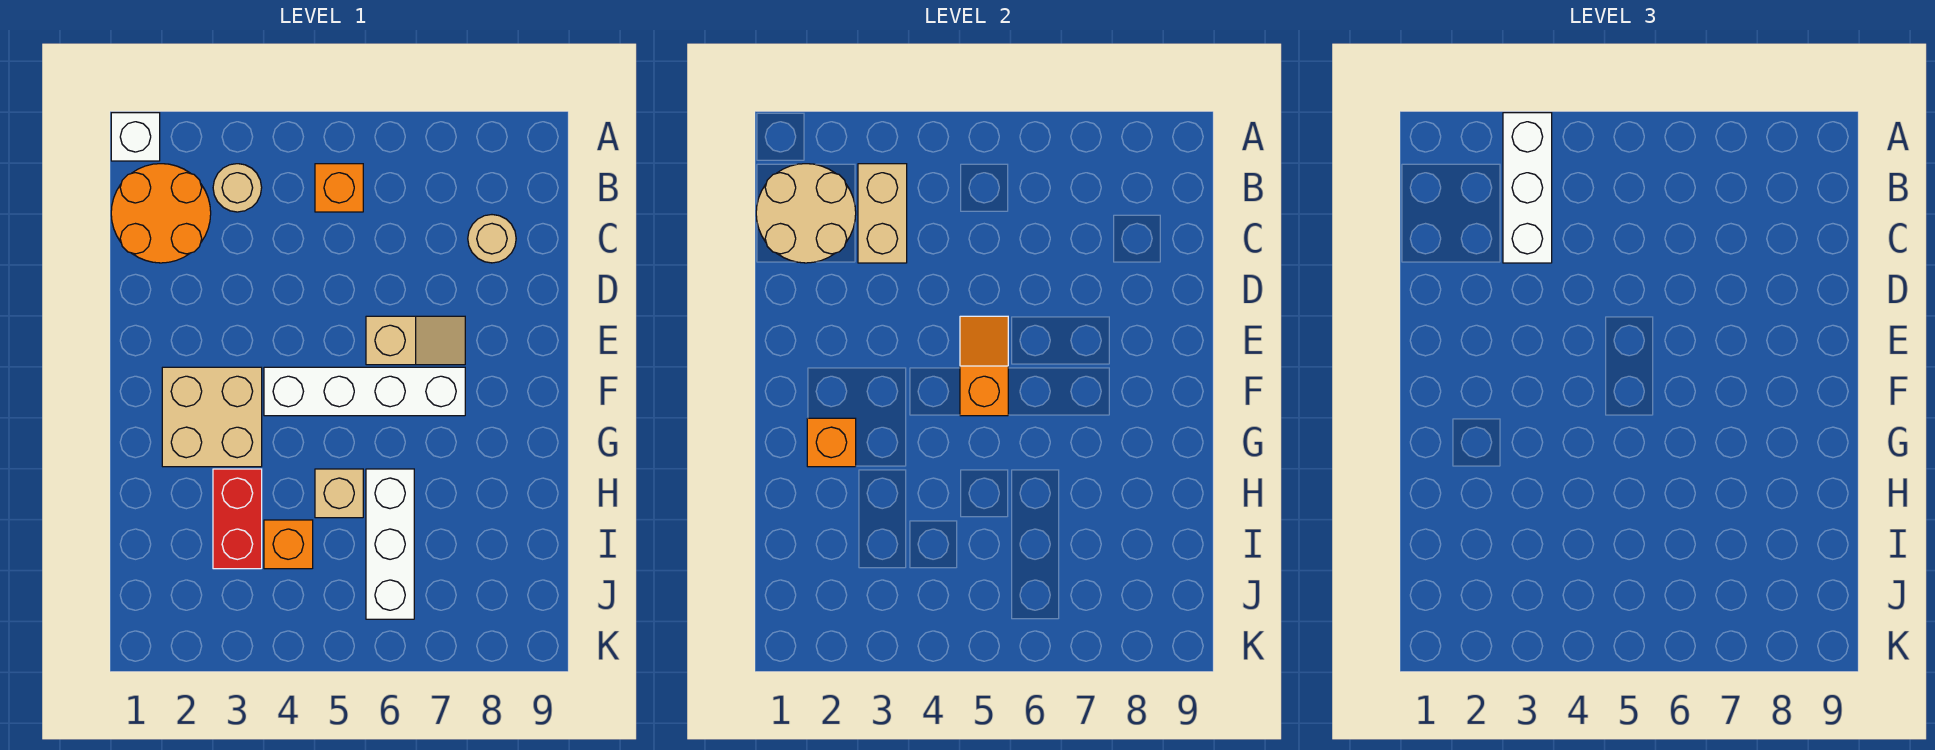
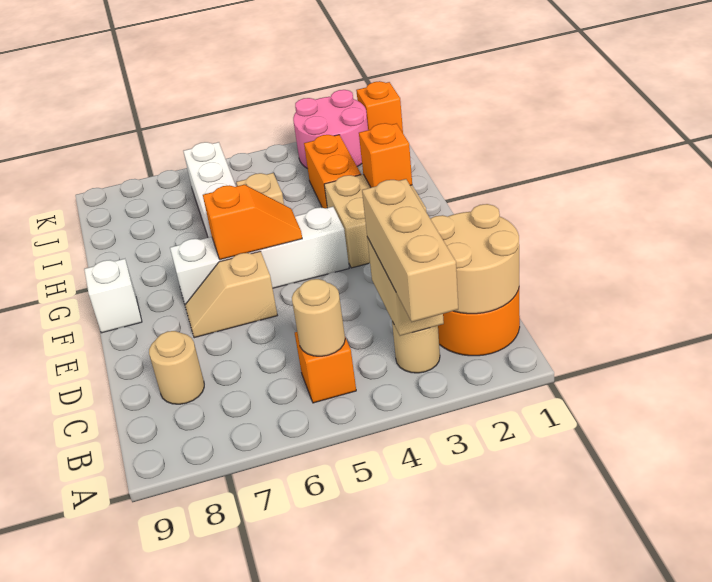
white brick A1 level 1 -> white brick F9 level 1
white brick A3:C3 level 3 -> tan brick A3:C3 level 3
none -> tan round brick B5 level 2
orange slope E5:F5 level 2 top F -> orange slope F5:F6 level 2 top 6
red brick H3:I3 level 1 -> orange brick H3:I3 level 1
orange brick I4 level 1 -> orange brick K1 level 1
none -> pink round brick J2:K3 level 1

